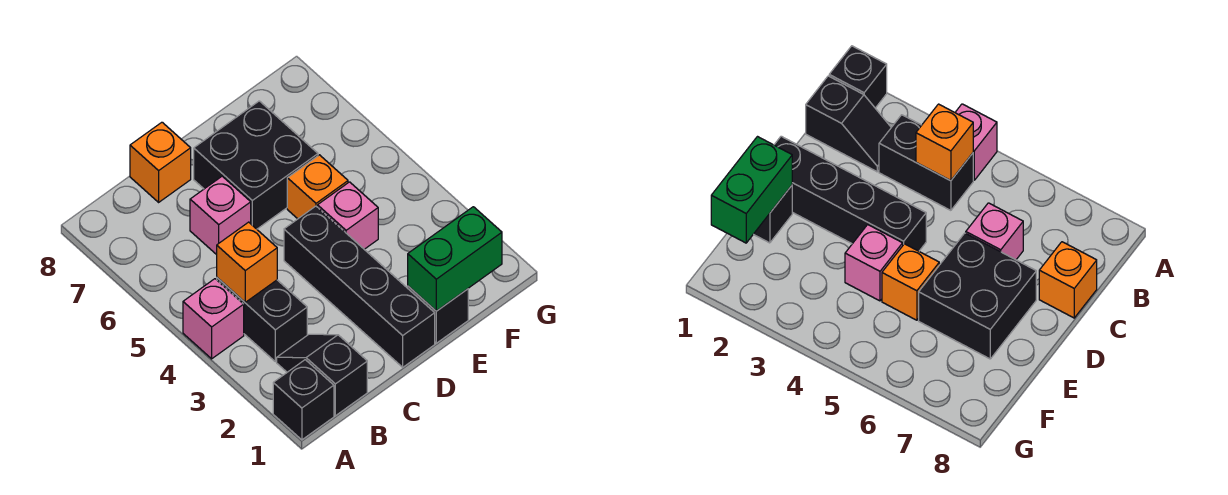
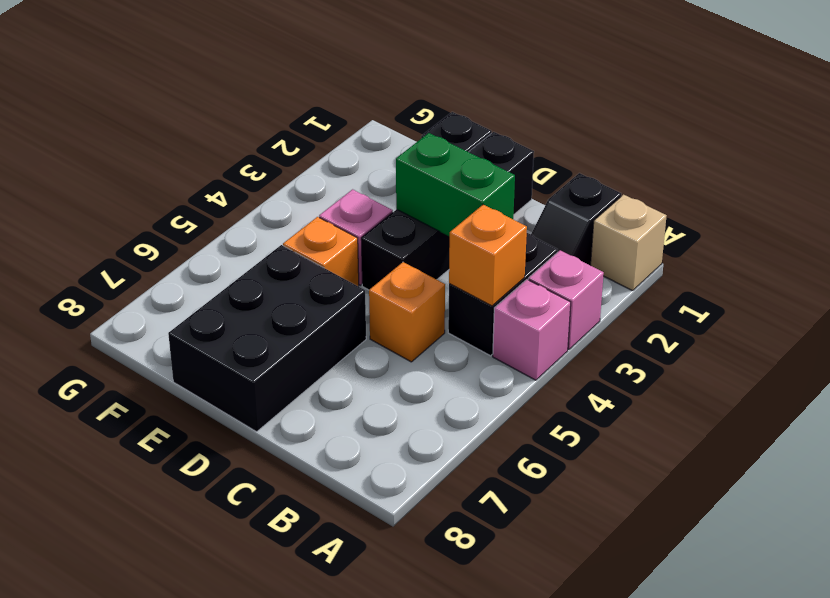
black brick A1 level 1 -> tan brick A1 level 1
pink brick C6 level 1 -> pink brick A3 level 1
orange brick C8 level 1 -> orange brick C5 level 1
black brick D6:E7 level 1 -> black brick D6:E8 level 1
green brick E1:F1 level 2 -> green brick C3:D3 level 2

